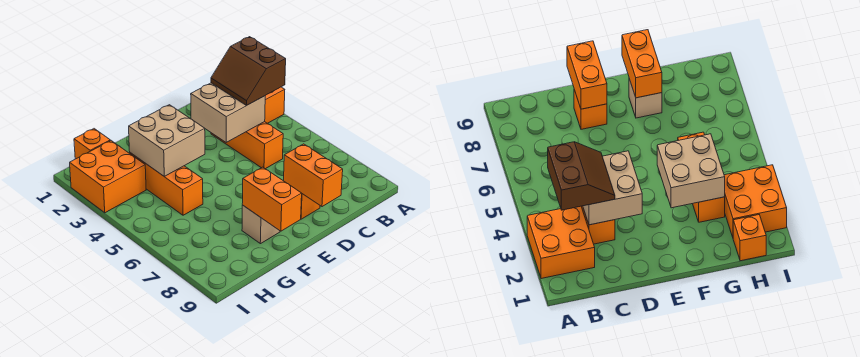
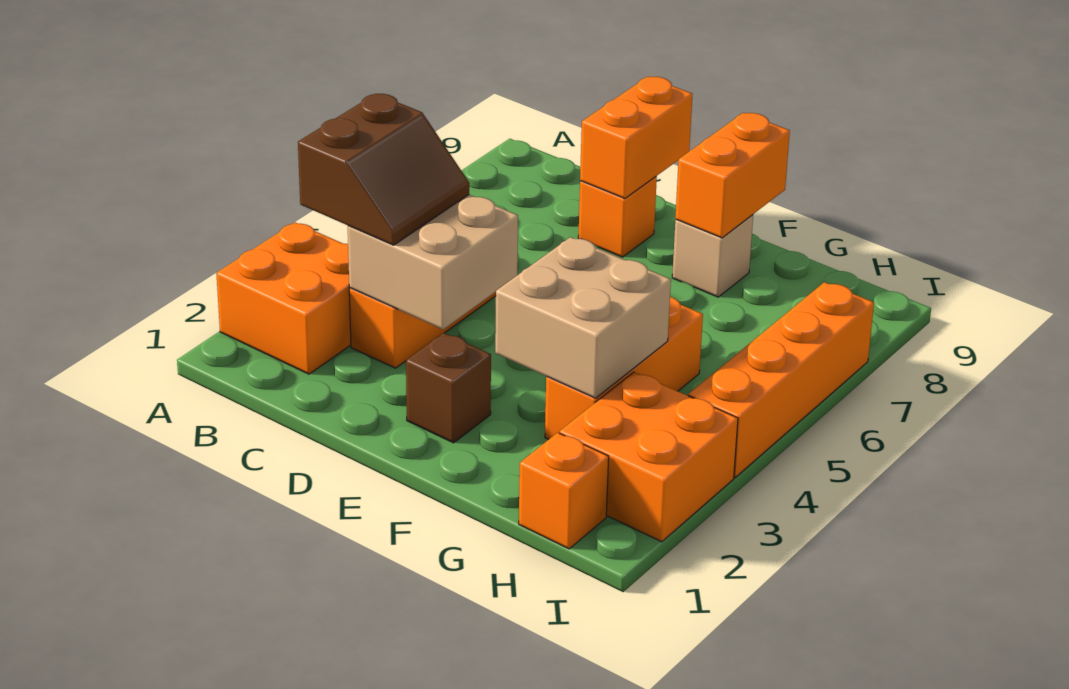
none -> brown brick E2 level 1
none -> orange brick I4:I7 level 1

